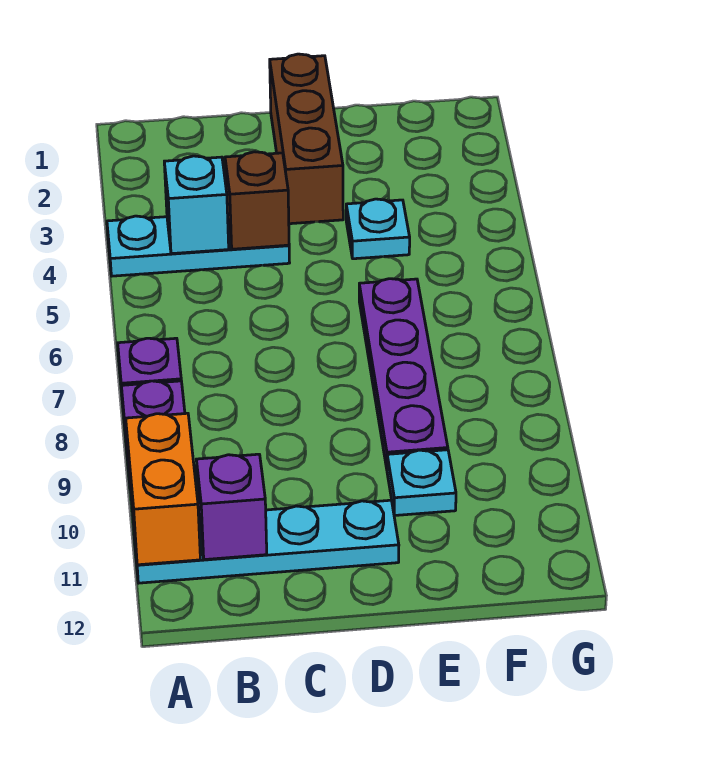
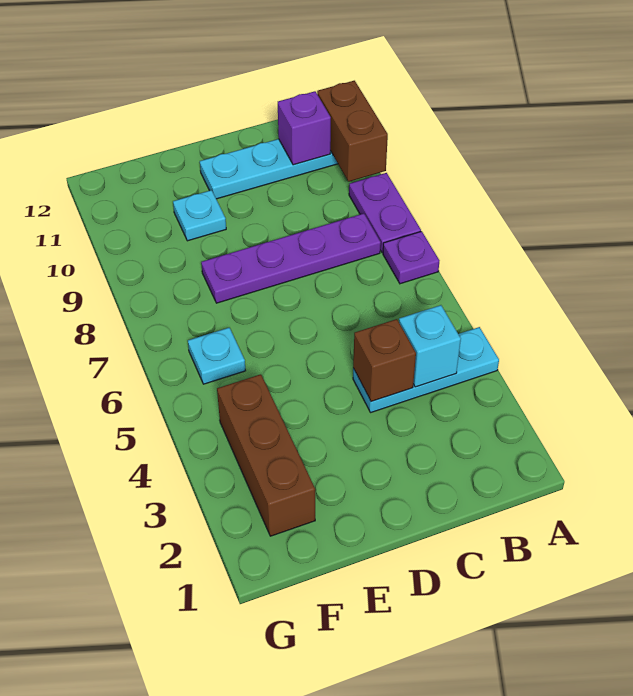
orange brick A10:A11 level 2 -> brown brick A10:A11 level 2
brown brick D1:D3 level 1 -> brown brick F2:F4 level 1
cyan plate E4 level 1 -> cyan plate F6 level 1
purple plate E6:E9 level 1 -> purple plate B8:E8 level 1

